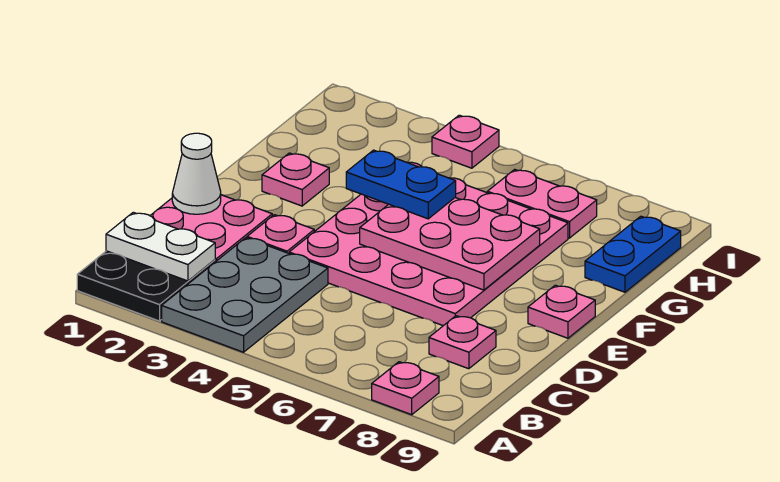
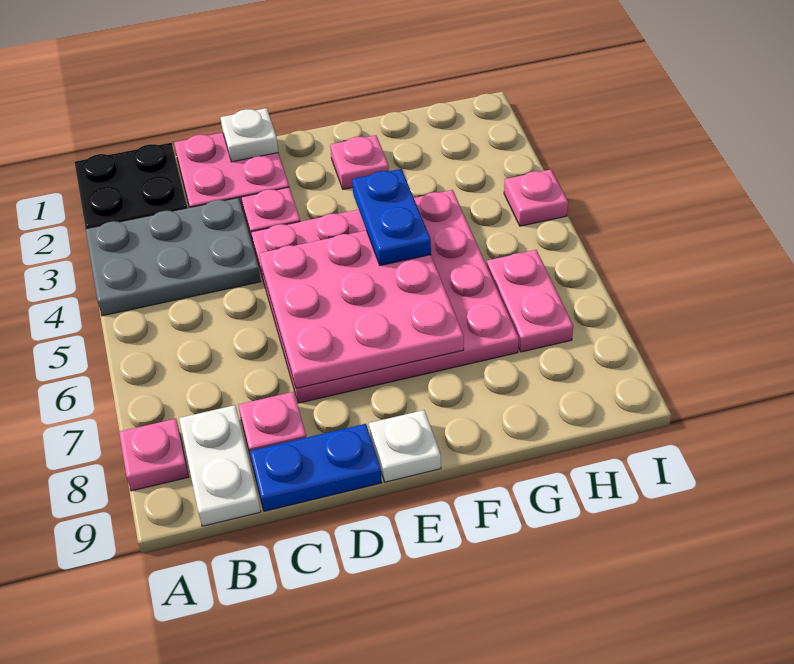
white plate B1:B2 level 2 -> white plate B8:B9 level 1
white cone D1 level 2 -> white plate D1 level 2
pink plate E5:F7 level 2 -> pink plate D5:F7 level 2
pink plate E9 level 1 -> white plate E9 level 1
blue plate G9:H9 level 1 -> blue plate C9:D9 level 1

